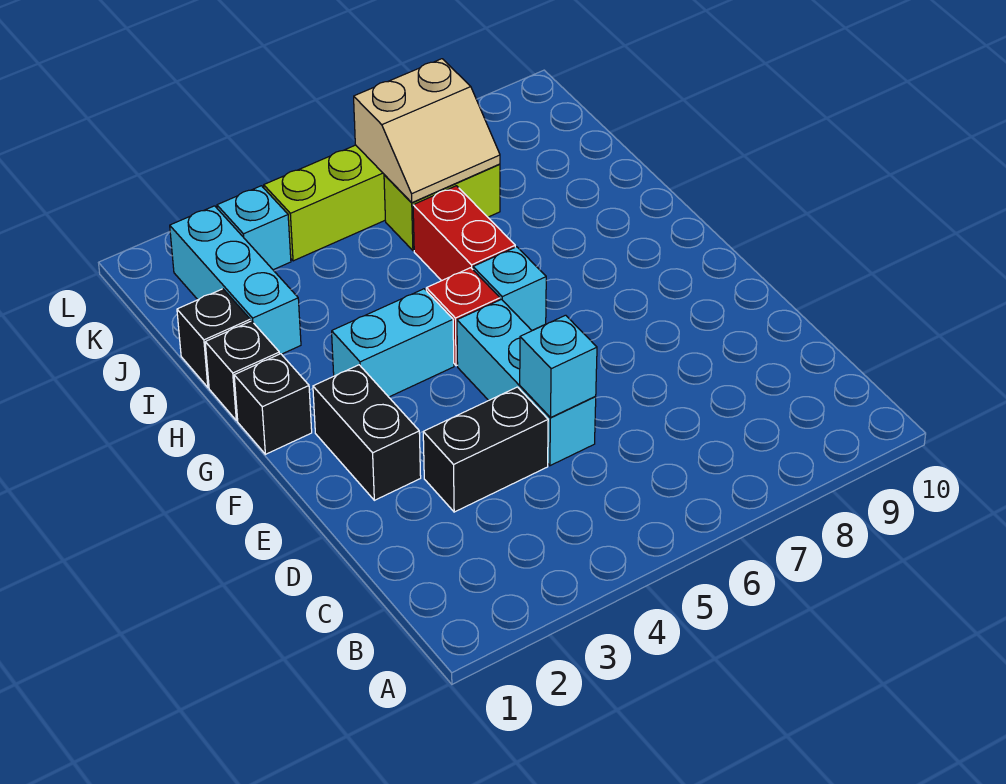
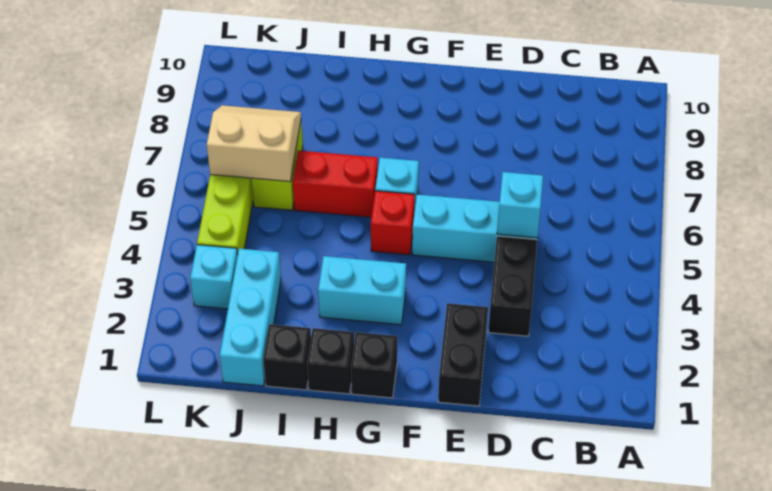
black brick E2:F2 level 1 -> black brick E1:E2 level 1
cyan brick G3:G4 level 1 -> cyan brick G3:H3 level 1
cyan brick I2:K2 level 1 -> cyan brick J1:J3 level 1
tan slope J6:K7 level 2 top K -> tan slope J6:K7 level 2 top 6

